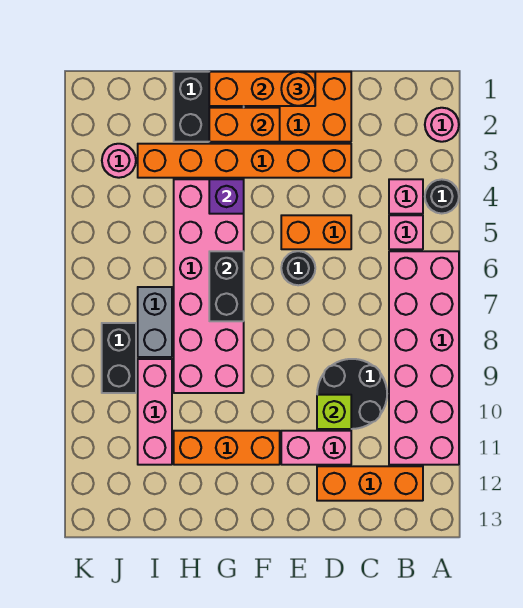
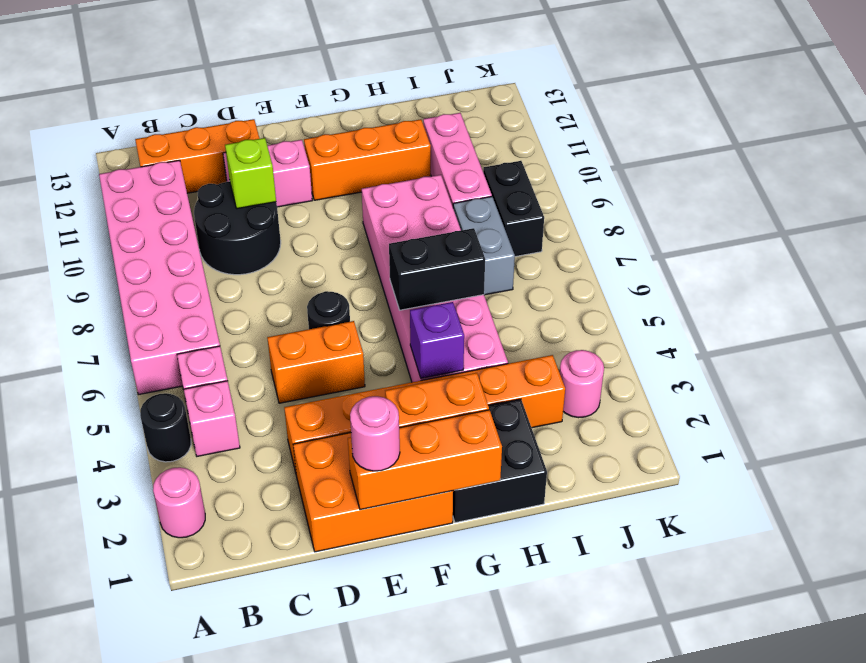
orange round brick E1 level 3 -> pink round brick E1 level 3
black brick G6:G7 level 2 -> black brick G6:H6 level 2

